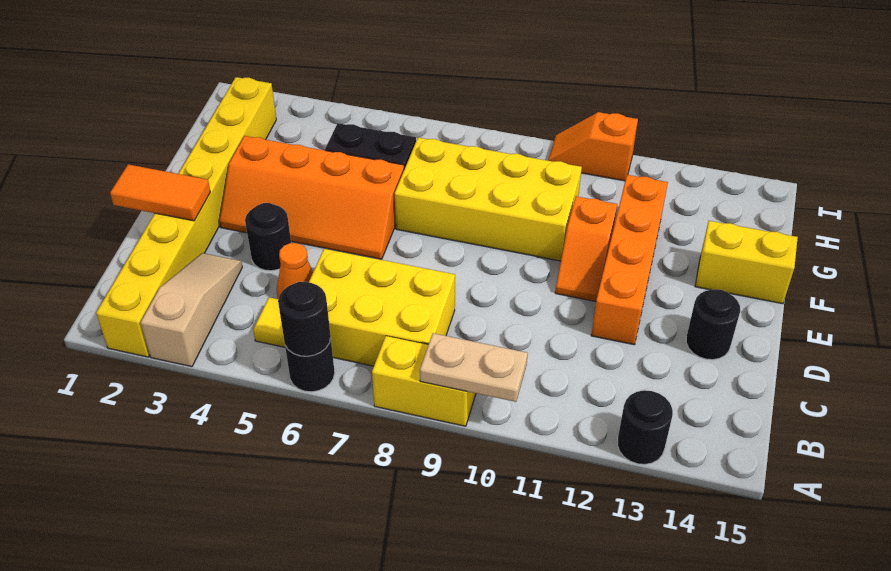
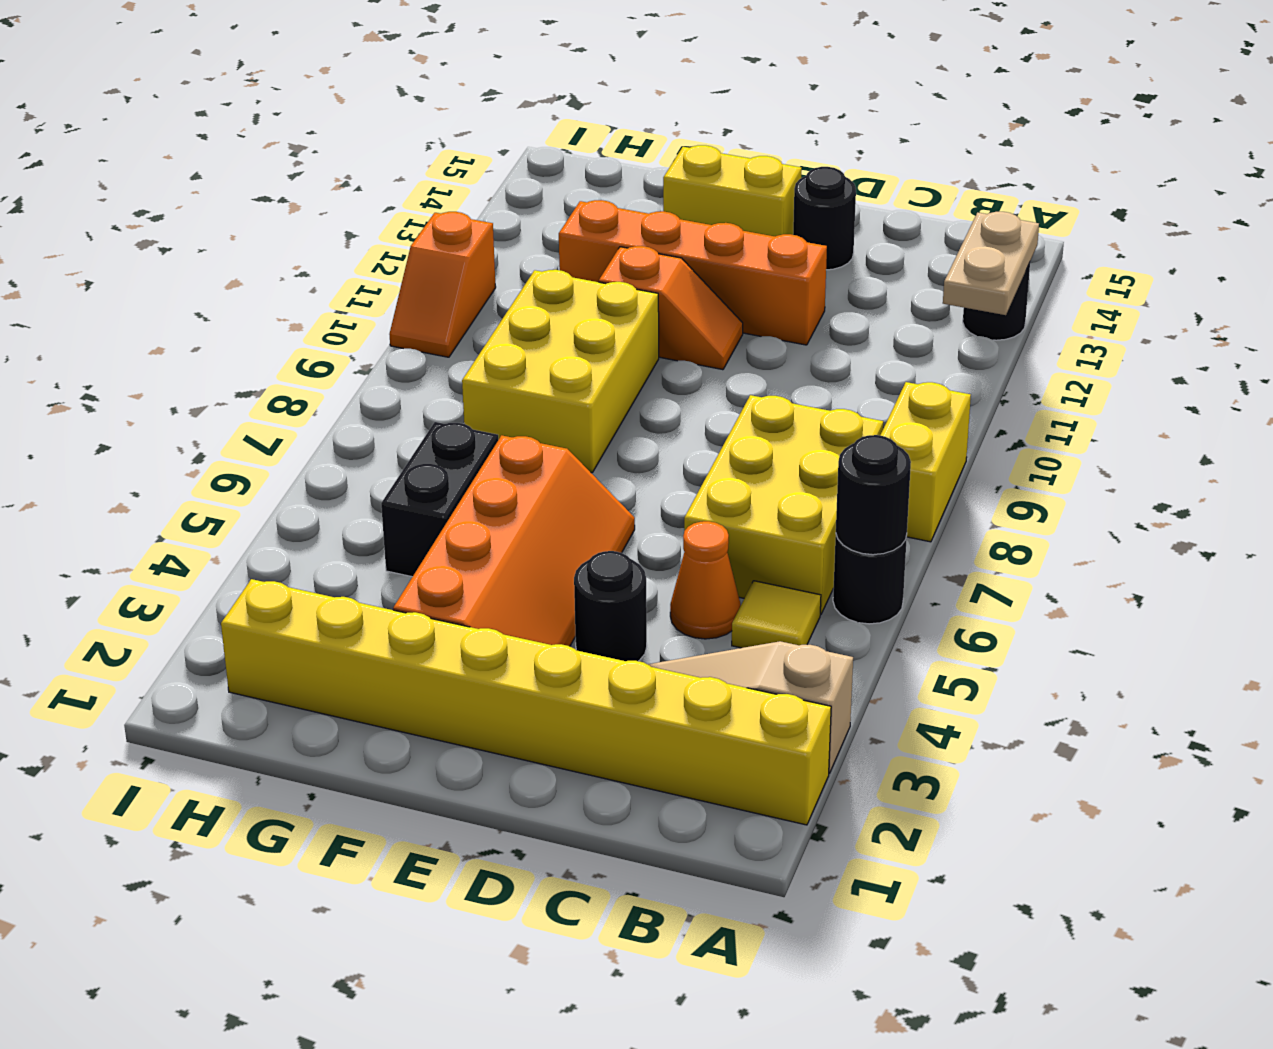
tan plate A9:A10 level 2 -> tan plate A12:A13 level 2
orange tile D1:D2 level 2 -> none
yellow brick F7:G10 level 1 -> yellow brick F8:G10 level 1
yellow brick F14:F15 level 1 -> yellow brick E14:F14 level 1

